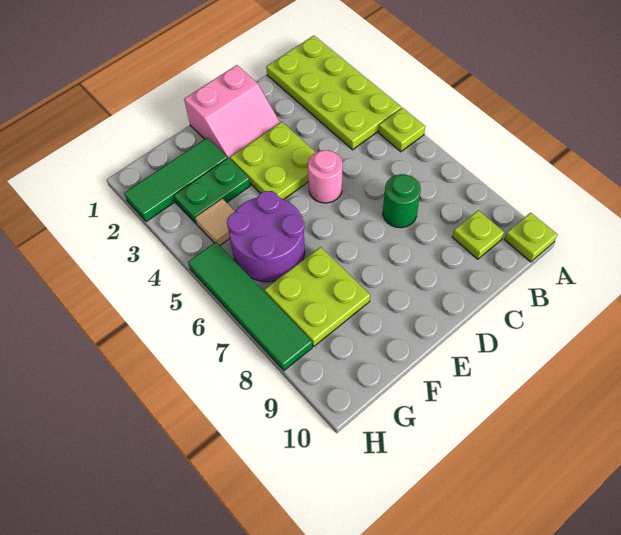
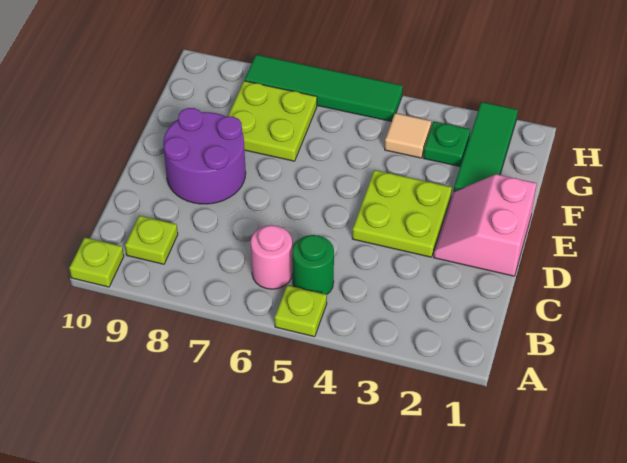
lime plate A1:B4 level 1 -> none
green round brick C7 level 1 -> green round brick B5 level 1
pink round brick D5 level 1 -> pink round brick B6 level 1
green plate F3:G3 level 1 -> green plate G3 level 1
purple round brick F5:G6 level 1 -> purple round brick D8:E9 level 1

